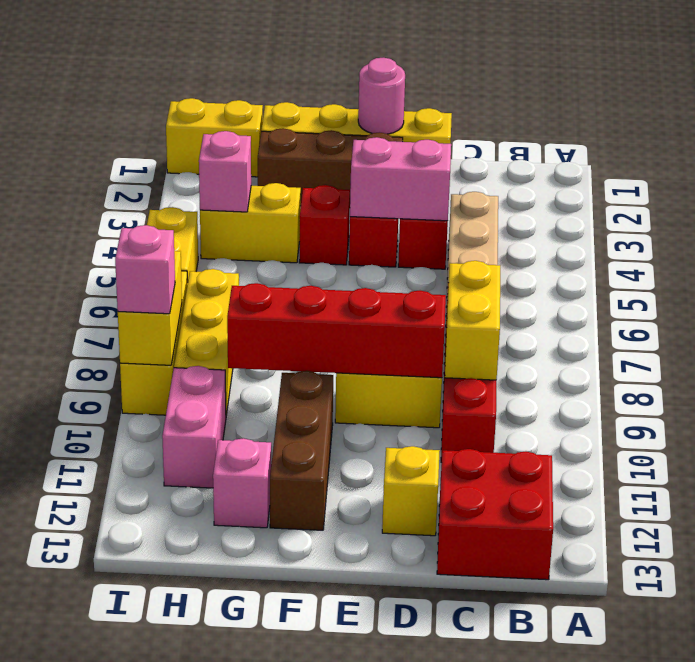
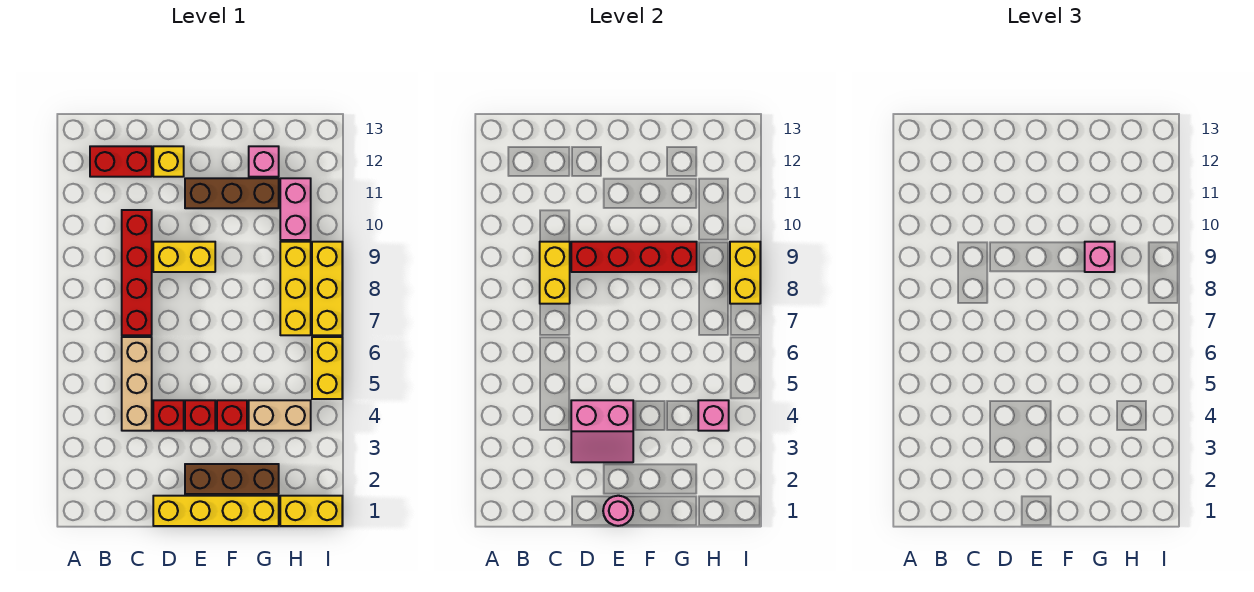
red brick B12:C13 level 1 -> red brick B12:C12 level 1
brown brick F10:F12 level 1 -> brown brick E11:G11 level 1
yellow brick G4:H4 level 1 -> tan brick G4:H4 level 1
pink brick I9 level 3 -> pink brick G9 level 3

